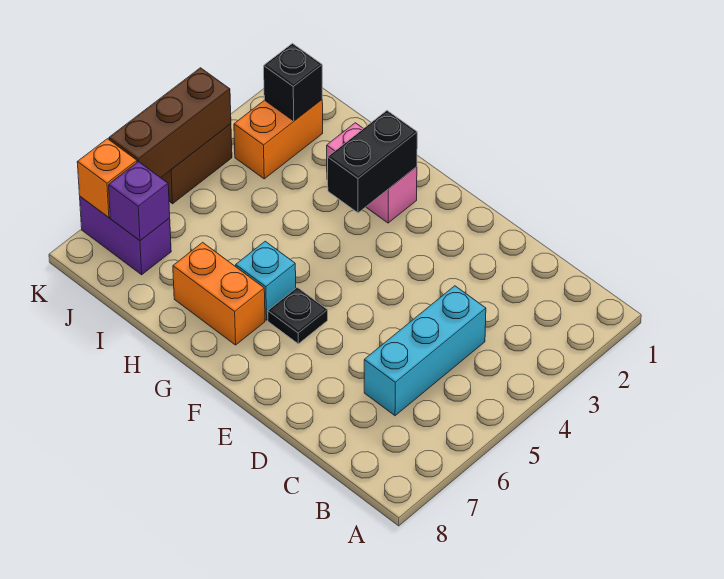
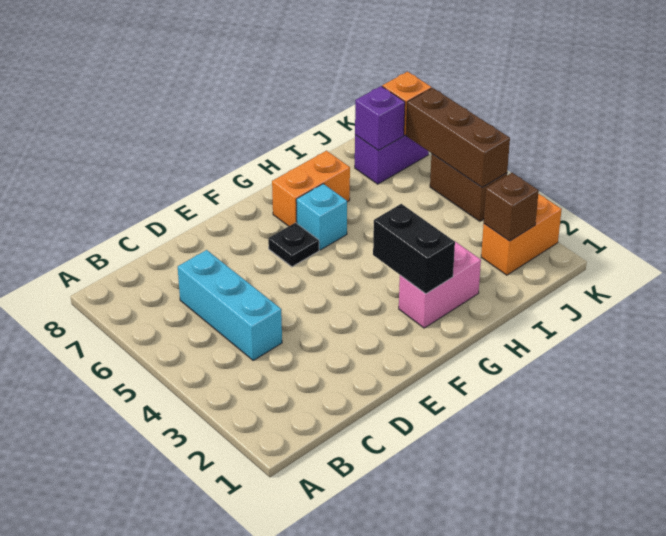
orange brick J2:J3 level 1 -> orange brick J2:K2 level 1
black brick J2 level 2 -> brown brick J2 level 2

